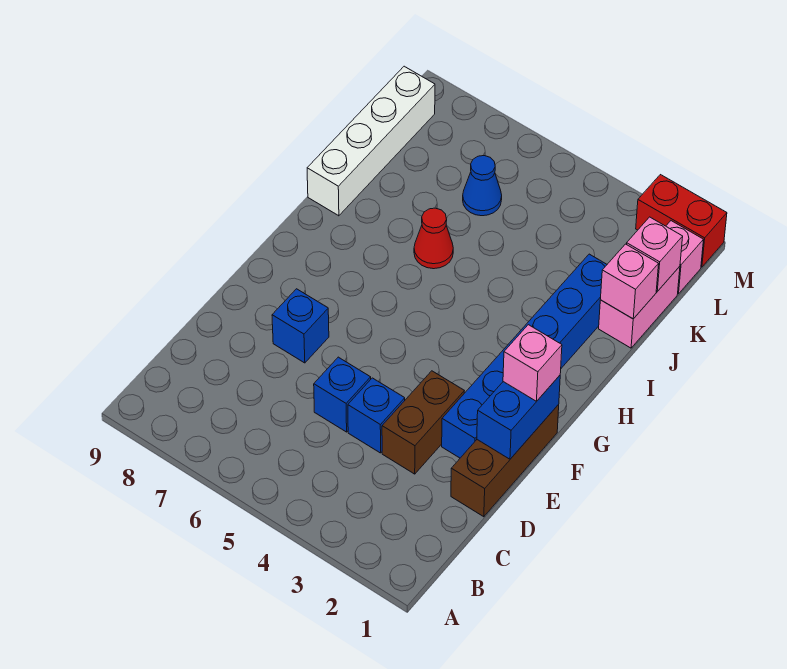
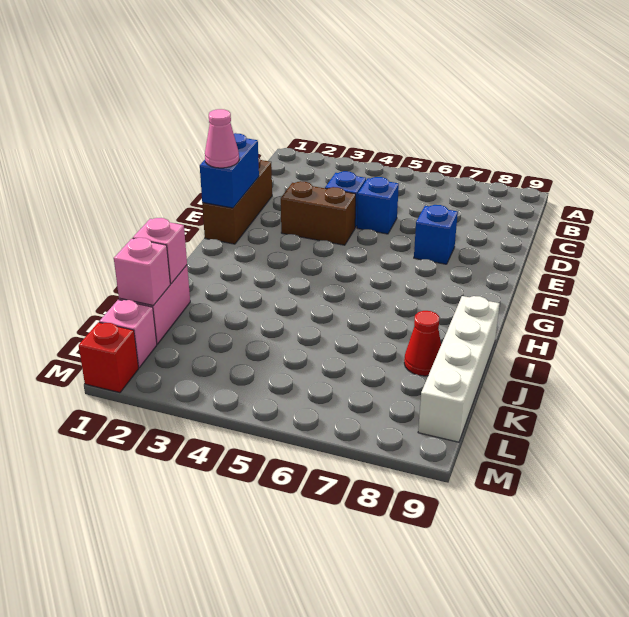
brown brick D3:E3 level 1 -> brown brick E3:E4 level 1
blue brick E2:J2 level 1 -> none
pink brick F1 level 3 -> pink cone F1 level 3
red cone I6 level 1 -> red cone J8 level 1
blue cone K6 level 1 -> none
red brick M1:M2 level 1 -> red brick M1 level 1

